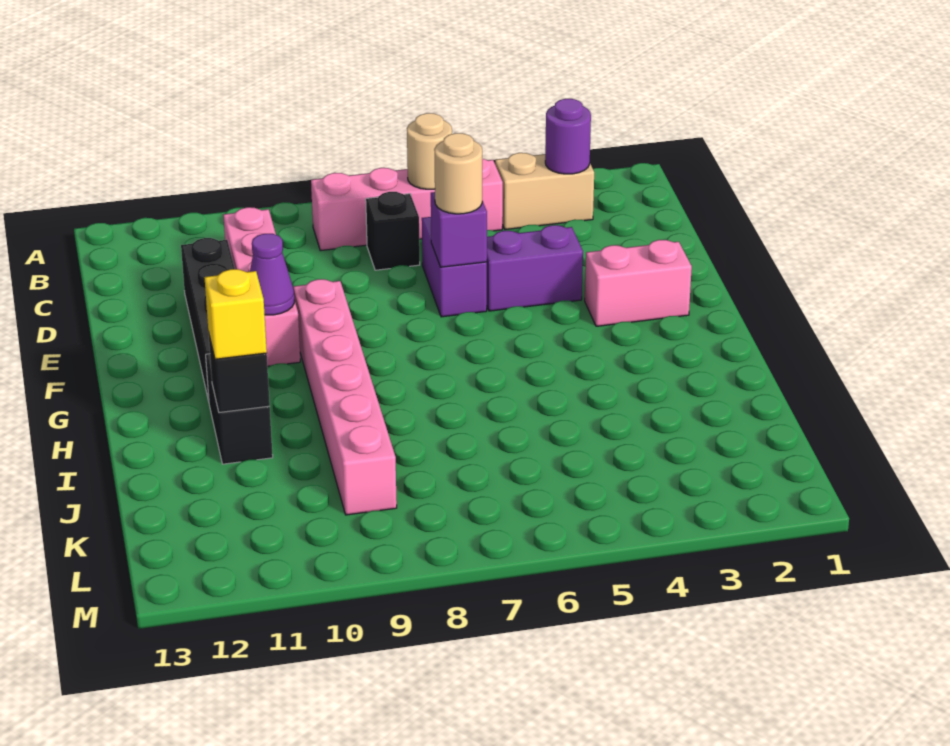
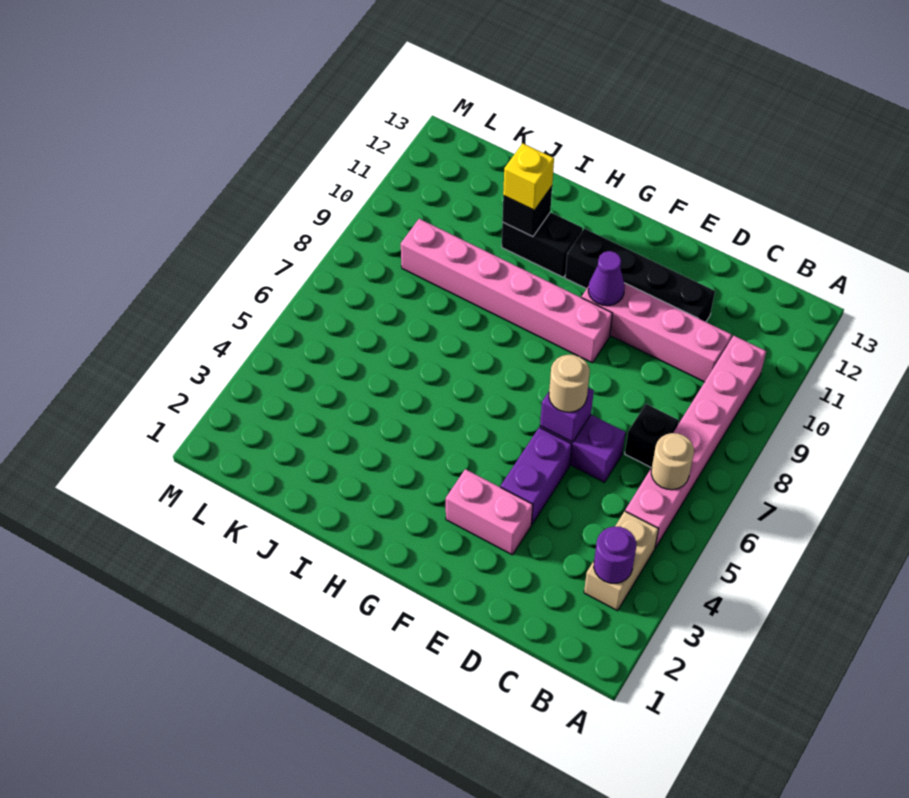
pink brick B5:B8 level 1 -> pink brick B5:B10 level 1
pink brick F2:F3 level 1 -> pink brick E3:F3 level 1

